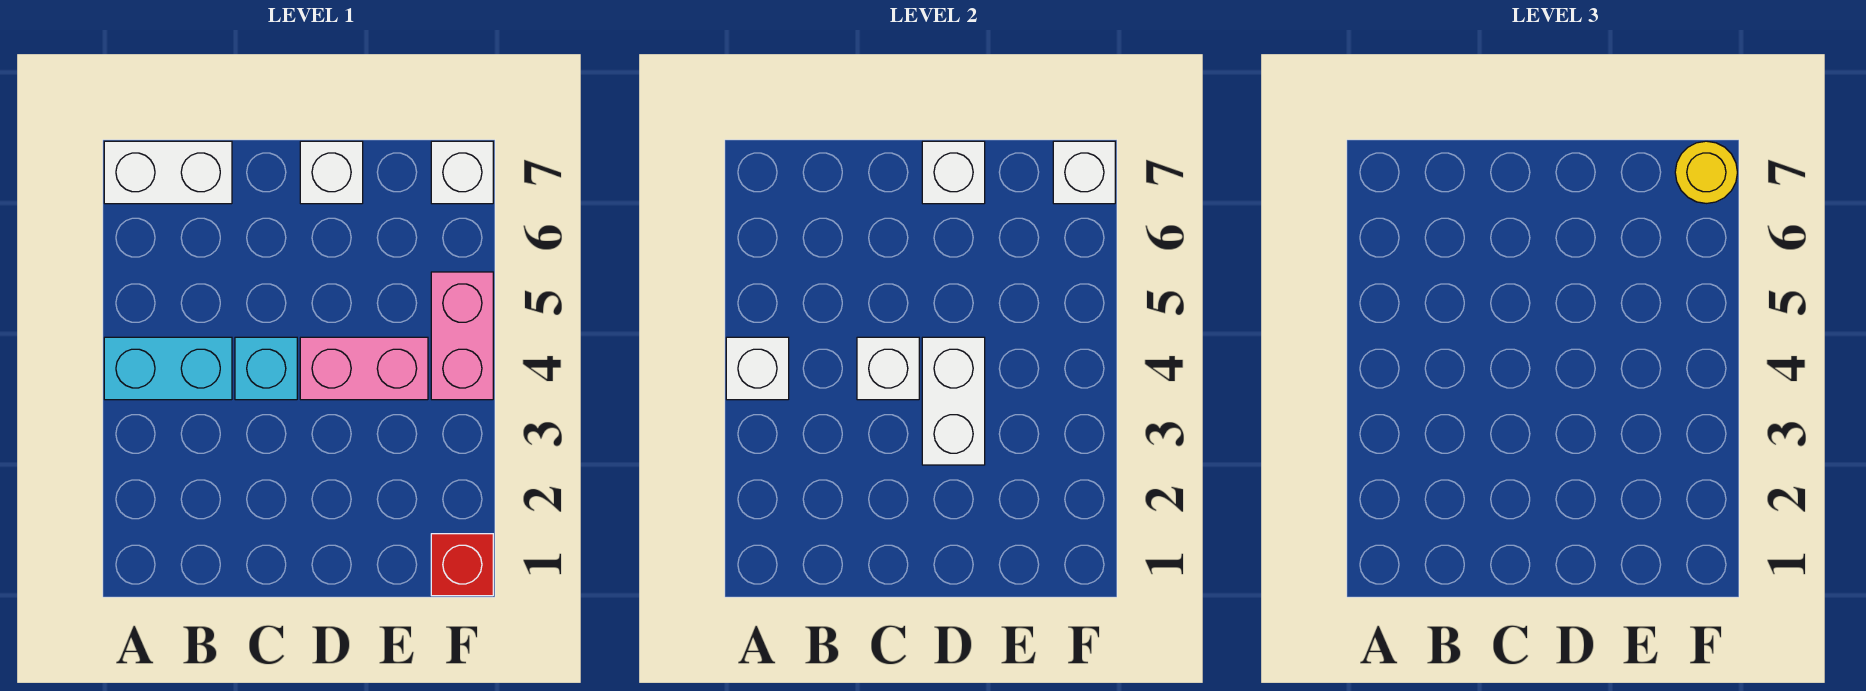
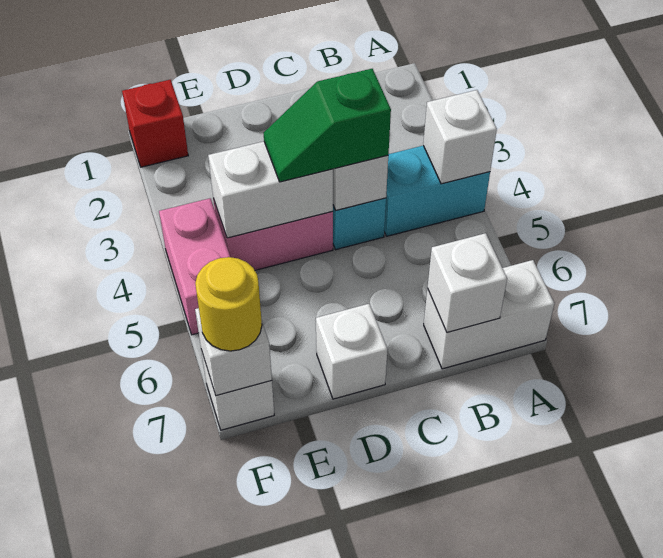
none -> green slope C4:D4 level 3 top C
white brick D3:D4 level 2 -> white brick D4:E4 level 2
white brick D7 level 2 -> white brick B7 level 2

